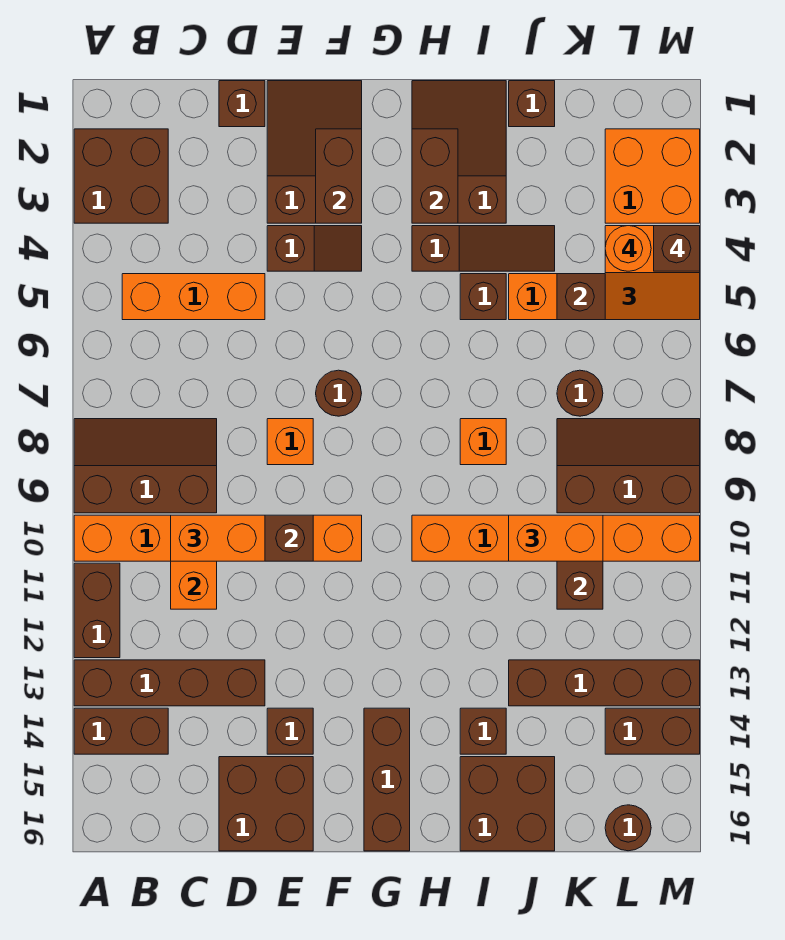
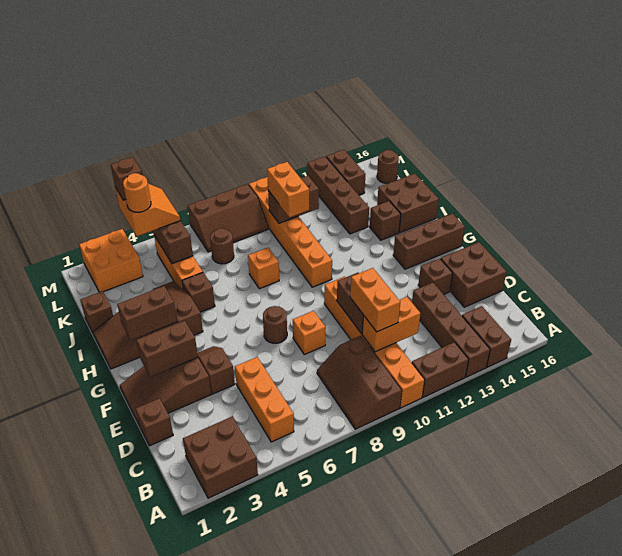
brown slope K8:M9 level 1 top 9 -> brown slope L7:M9 level 1 top M

